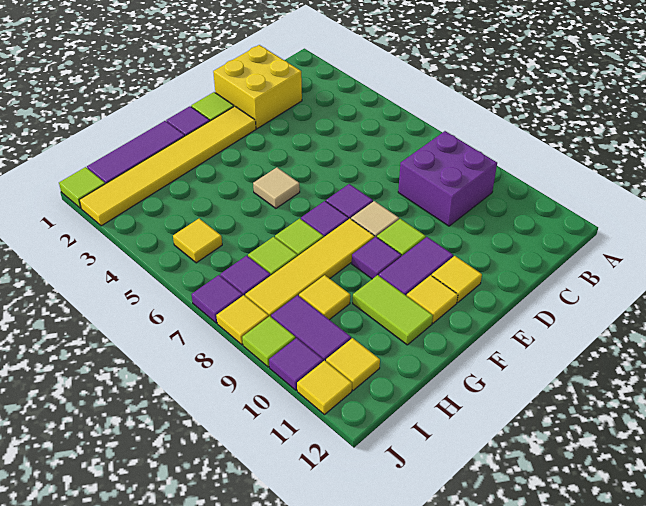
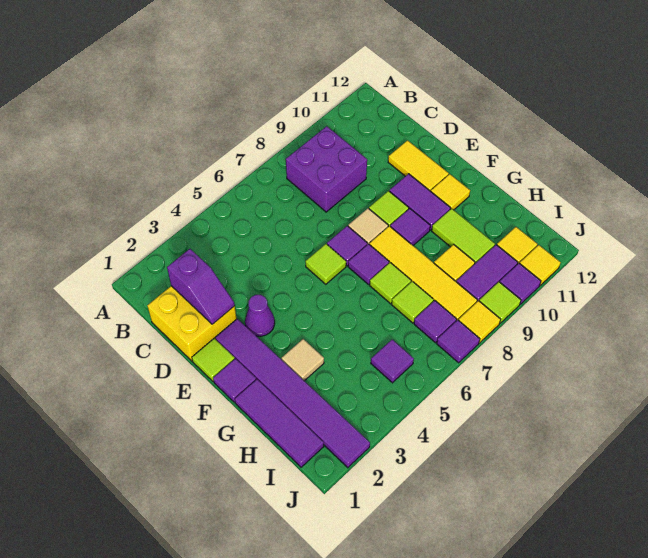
none -> purple slope C2:D2 level 2 top C
yellow tile E2:J2 level 1 -> purple tile E2:J2 level 1
none -> purple cone E3 level 1
yellow tile E11 level 1 -> yellow tile D11:E11 level 1
tan tile F5 level 1 -> tan tile G3 level 1
lime tile G10:G11 level 1 -> lime tile G10:H10 level 1
yellow tile I5 level 1 -> purple tile I5 level 1
lime tile J1 level 1 -> lime tile E6 level 1

